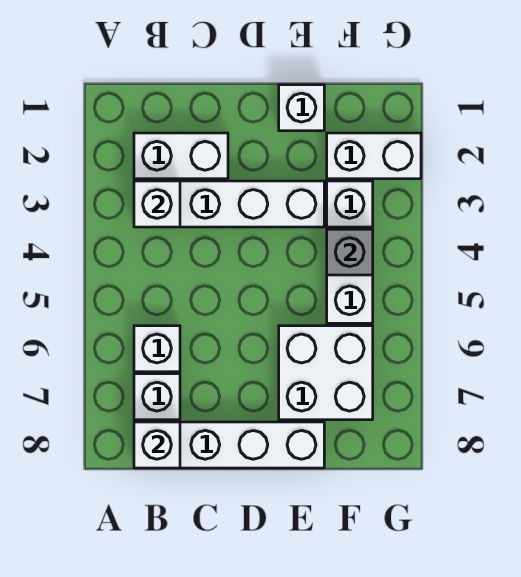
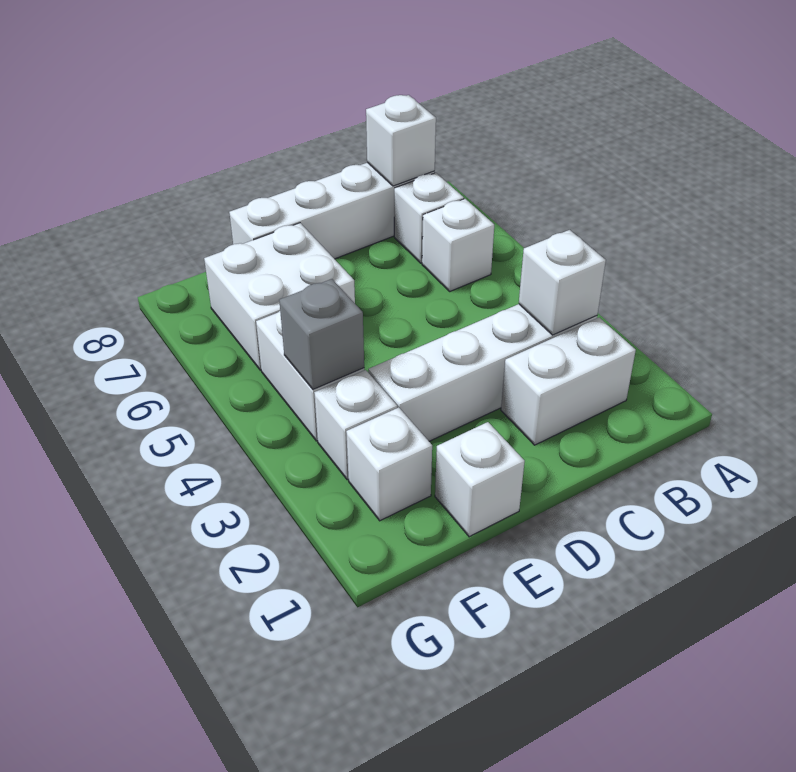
white brick F2:G2 level 1 -> white brick F2 level 1

